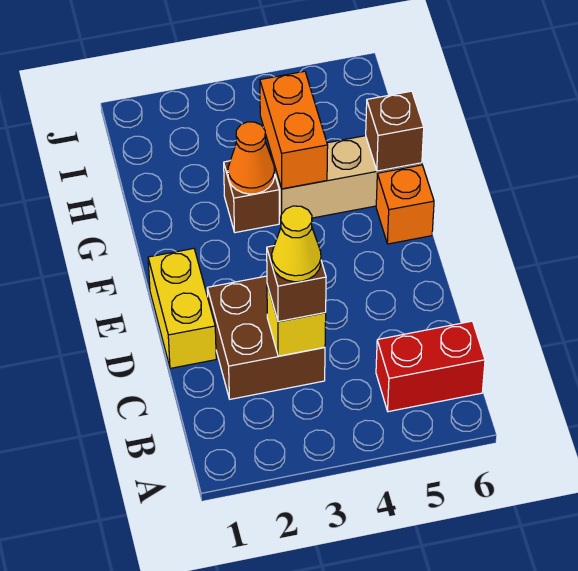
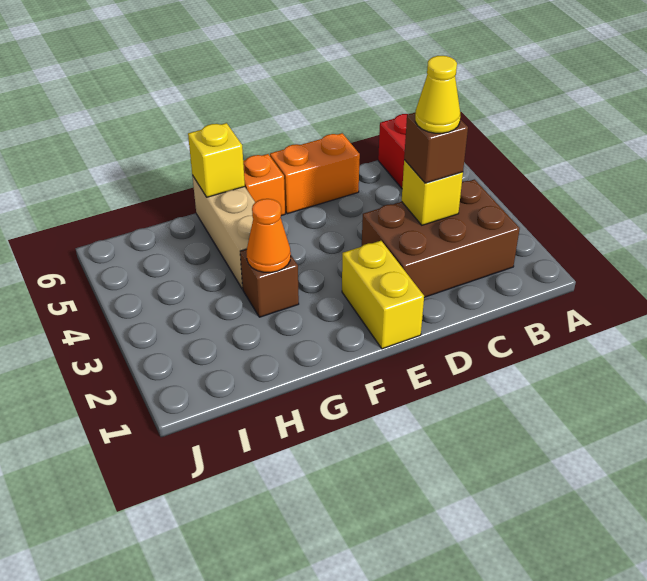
brown brick C2:D3 level 1 -> brown brick B2:D3 level 1
yellow brick D1:E1 level 1 -> yellow brick E1:E2 level 1
orange brick G4:H4 level 2 -> orange brick D6:E6 level 1
brown brick G6 level 2 -> yellow brick G6 level 2

